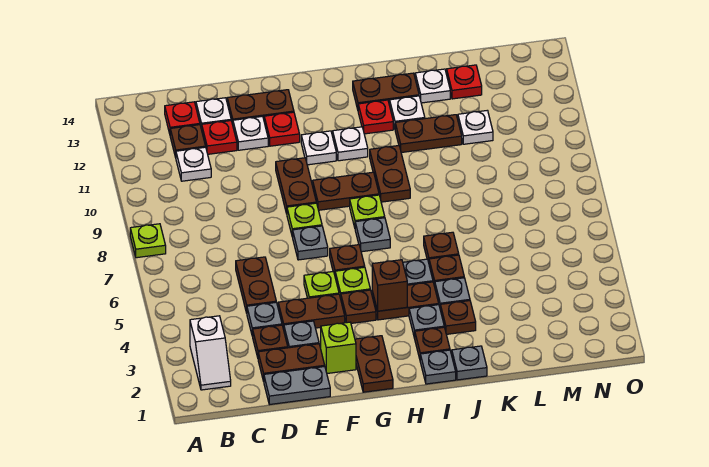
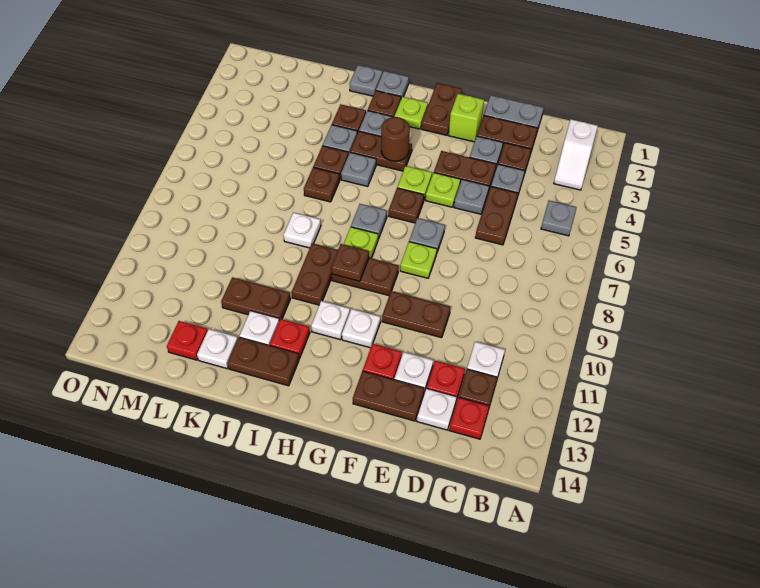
lime plate A8 level 1 -> lime plate H2 level 1
white slope B2:B3 level 1 top 3 -> white slope B2:B3 level 1 top 2
none -> grey plate B5 level 1
none -> grey plate E5 level 1
brown plate F9:F10 level 1 -> brown plate E10:F10 level 1
brown plate G4 level 1 -> brown plate H9 level 2
brown brick H4 level 2 -> brown round brick H4 level 2
white plate L11 level 1 -> white plate J8 level 1

